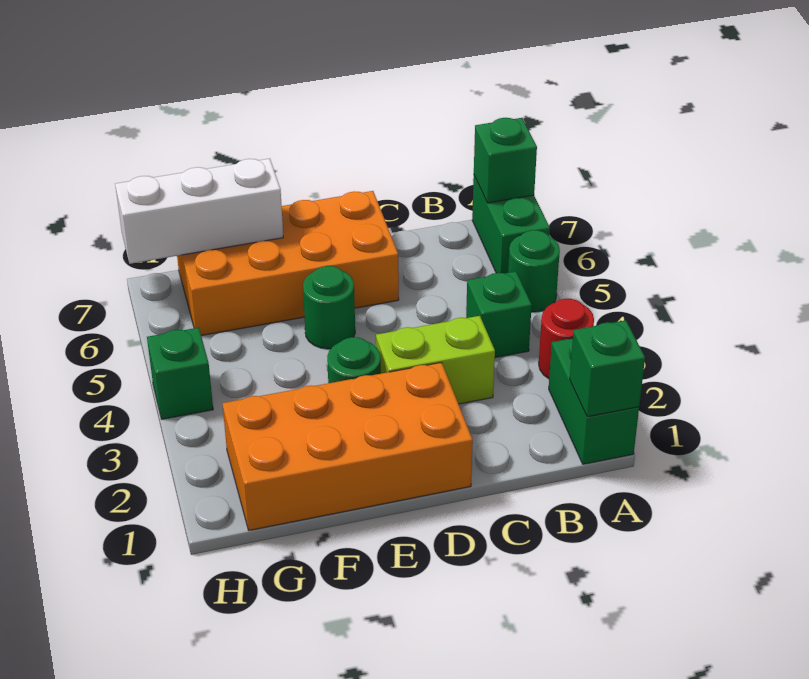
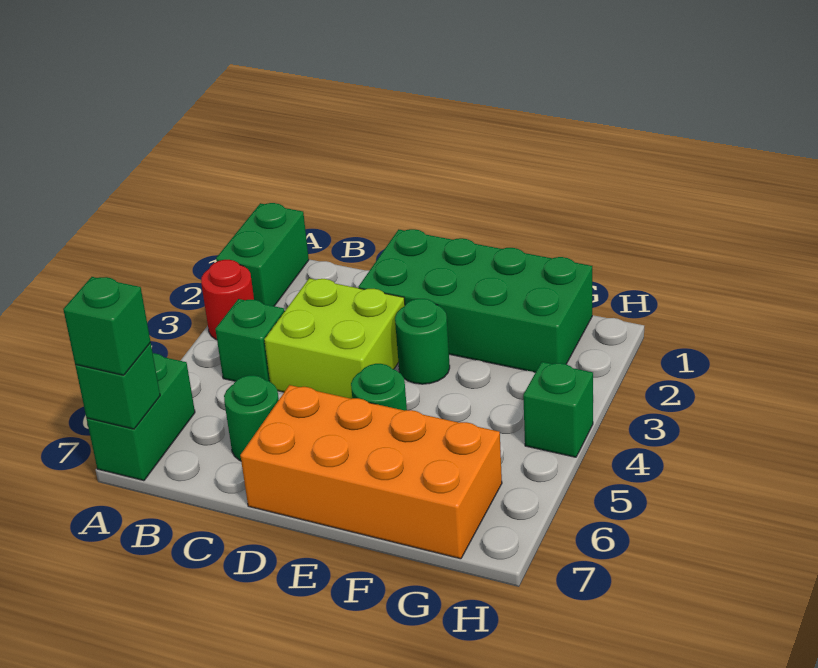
green brick A1 level 2 -> green brick A7 level 3
green round brick A5 level 1 -> green round brick C6 level 1
lime brick C3:D3 level 1 -> lime brick C3:D4 level 1
orange brick D1:G2 level 1 -> green brick D1:G2 level 1
white brick F7:H7 level 2 -> none

